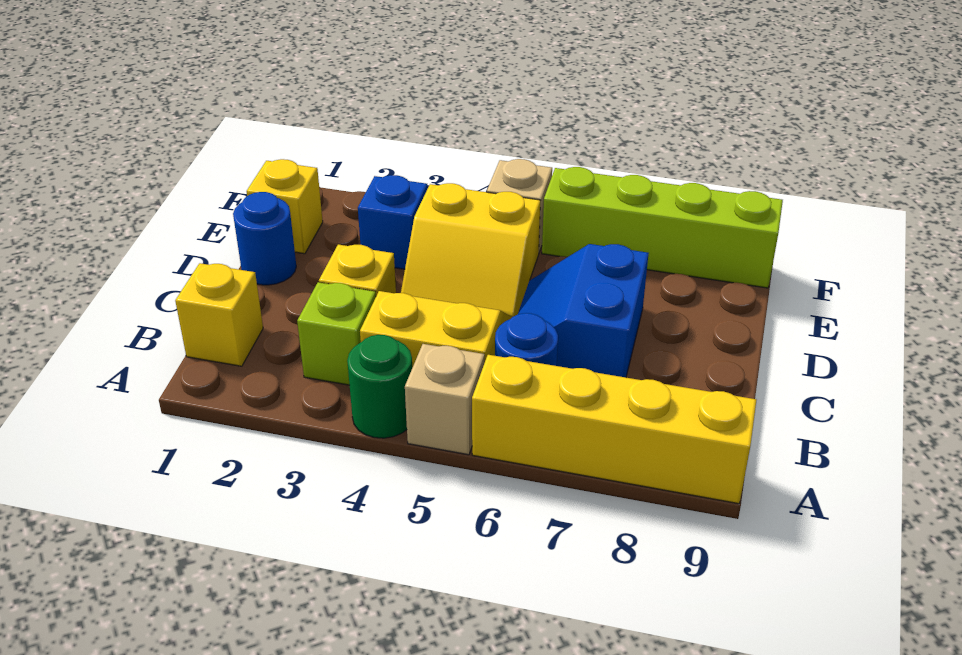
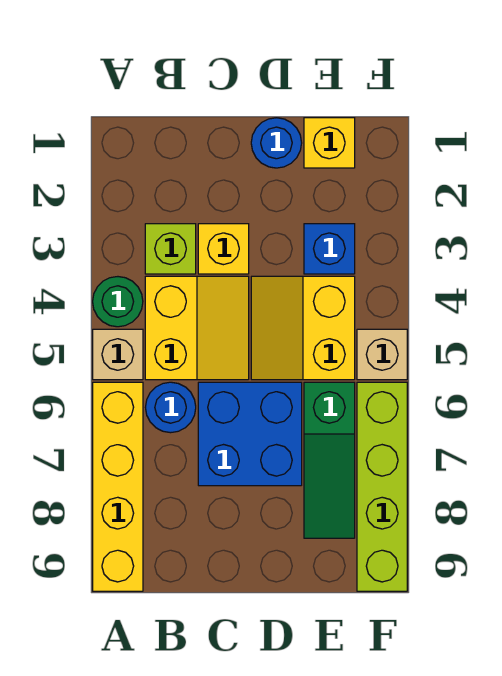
yellow brick B1 level 1 -> none
blue slope C6:D7 level 1 top 7 -> blue brick C6:D7 level 1
none -> green slope E6:E8 level 1 top 6

